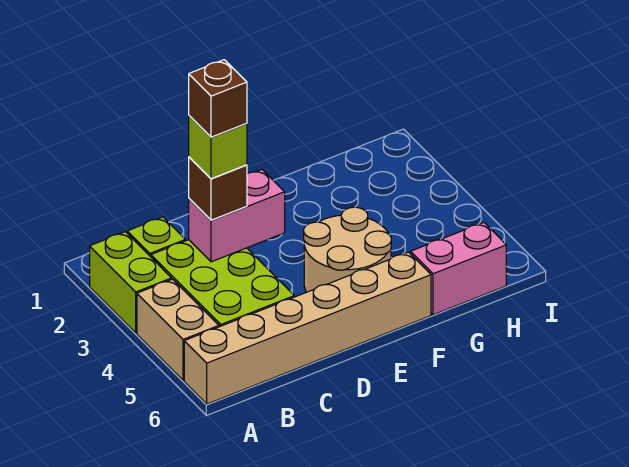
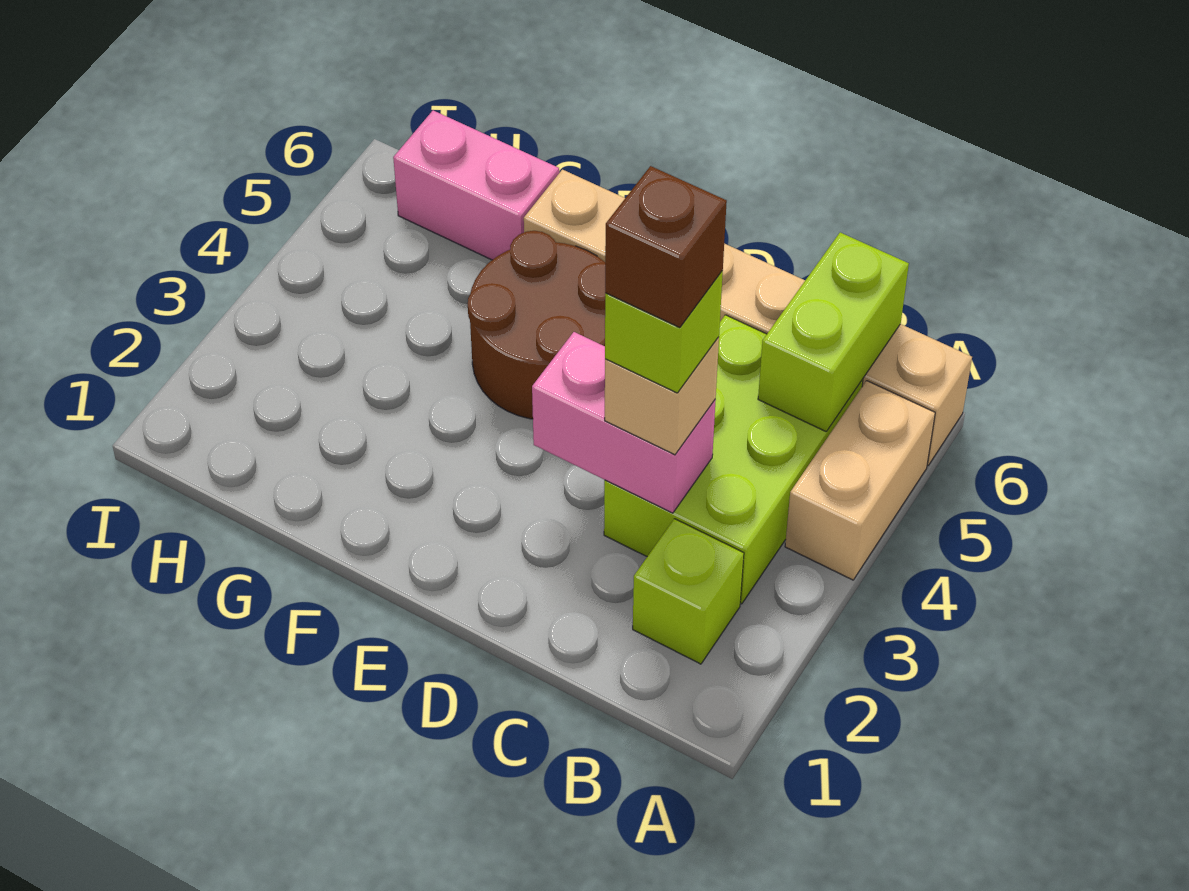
lime brick A2:A3 level 1 -> lime brick B5:B6 level 2
brown brick C3 level 3 -> tan brick C3 level 3
tan round brick E4:F5 level 1 -> brown round brick E4:F5 level 1

